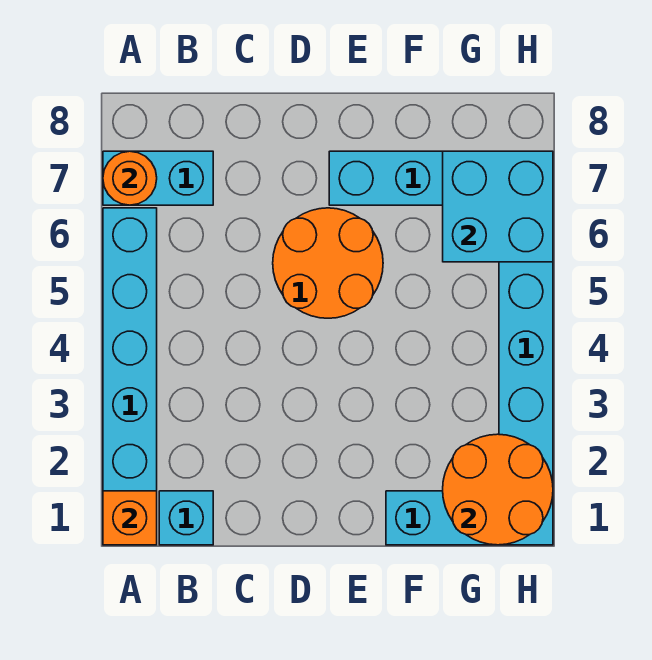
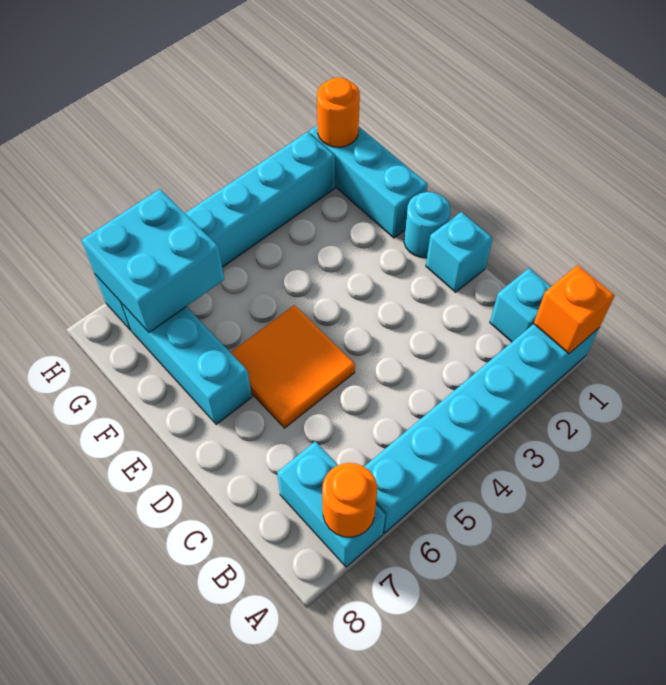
none -> cyan brick D1 level 1
orange round brick D5:E6 level 1 -> orange tile D5:E6 level 1
none -> cyan round brick E1 level 1
orange round brick G1:H2 level 2 -> orange round brick H1 level 2

